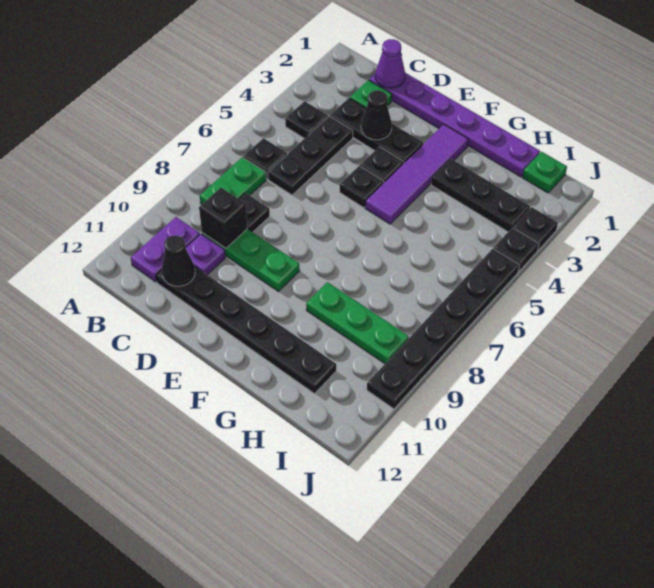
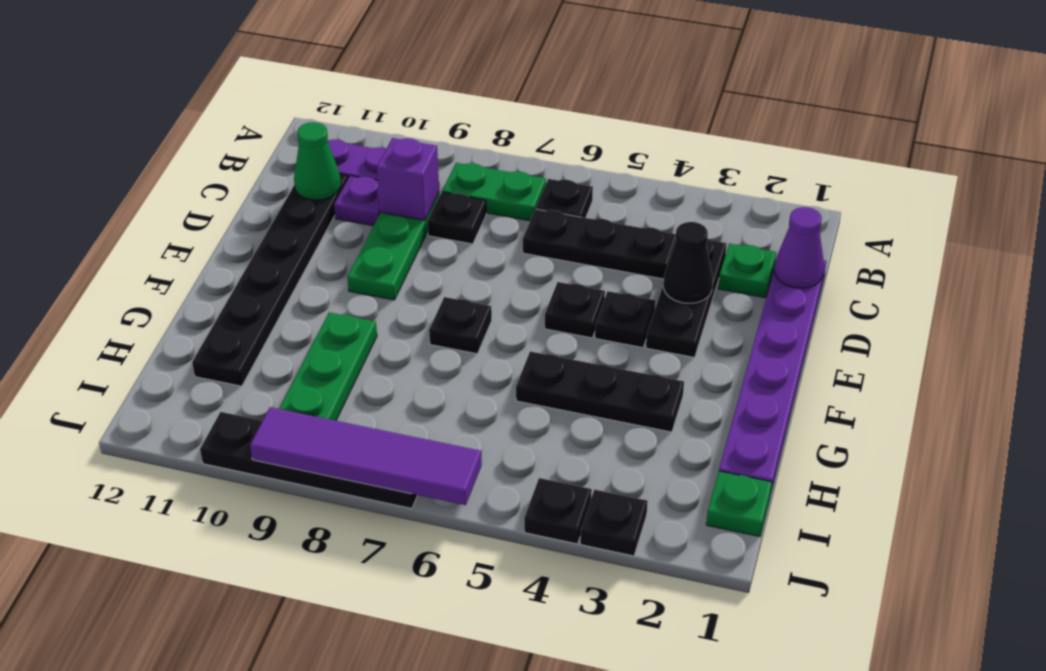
black plate B4 level 1 -> black plate F7 level 1
black brick C9 level 2 -> purple brick C9 level 2
black cone C11 level 2 -> green cone C11 level 2
purple tile F2:F5 level 1 -> purple tile J6:J9 level 2
black plate G3:I3 level 1 -> black plate G3:G5 level 1
black plate J5:J10 level 1 -> black plate J7:J10 level 1

